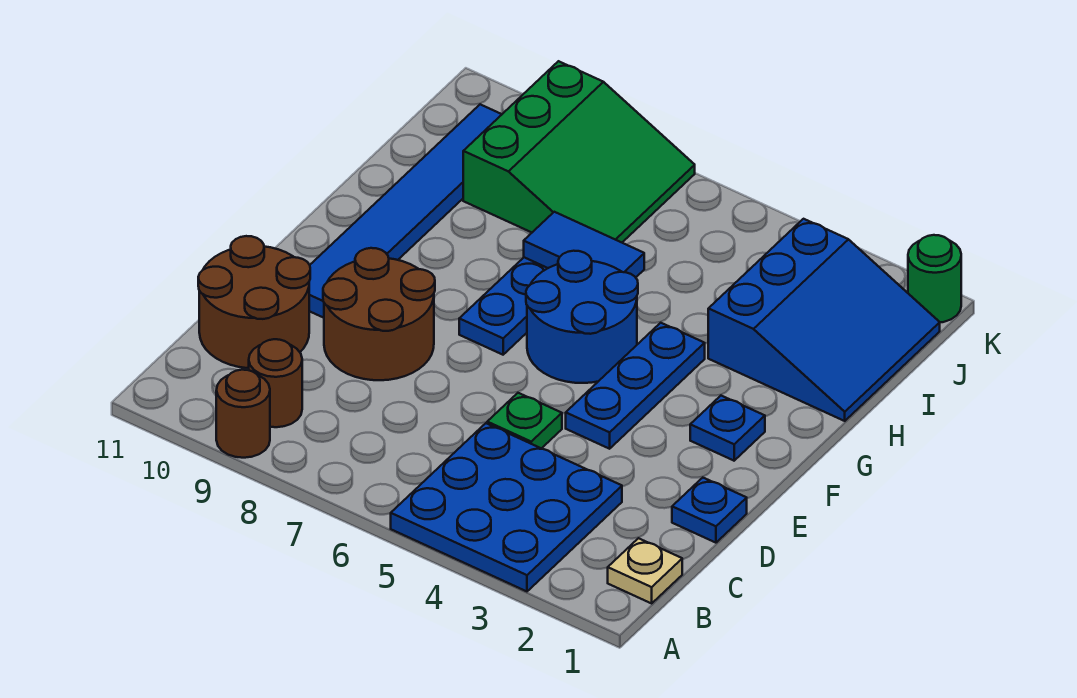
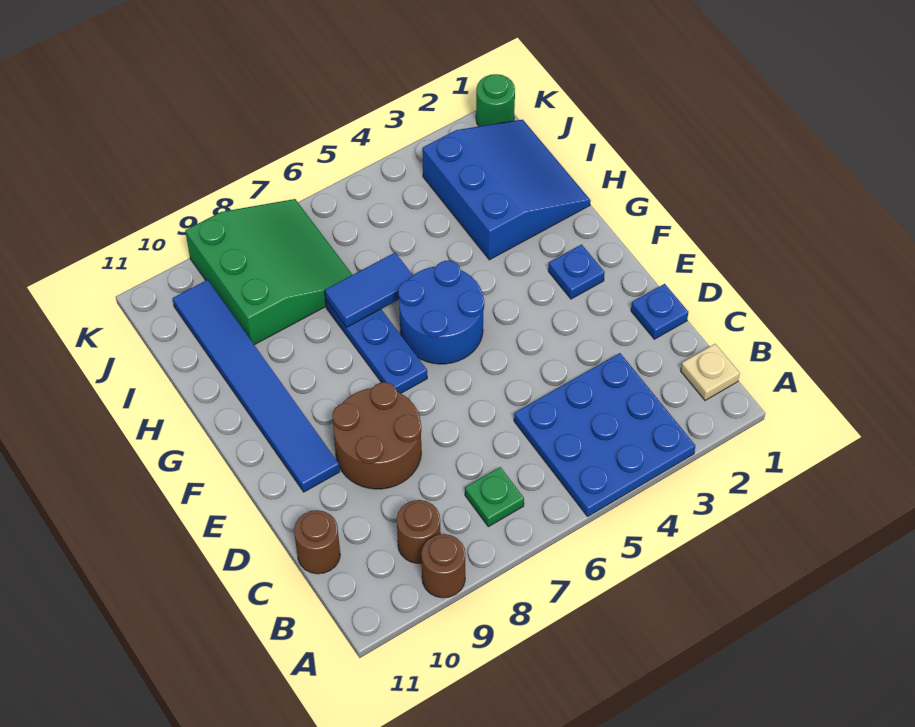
brown round brick C10:D11 level 1 -> brown round brick C11 level 1
green plate D5 level 1 -> green plate B7 level 1
blue plate E4:G4 level 1 -> none

